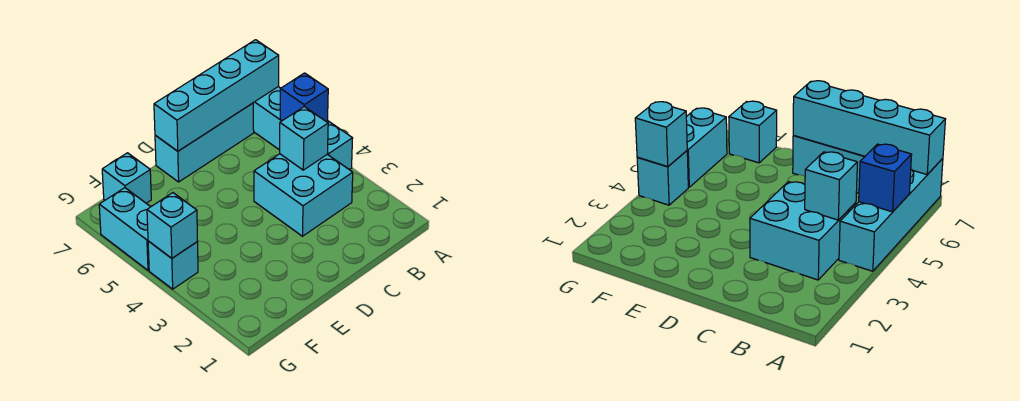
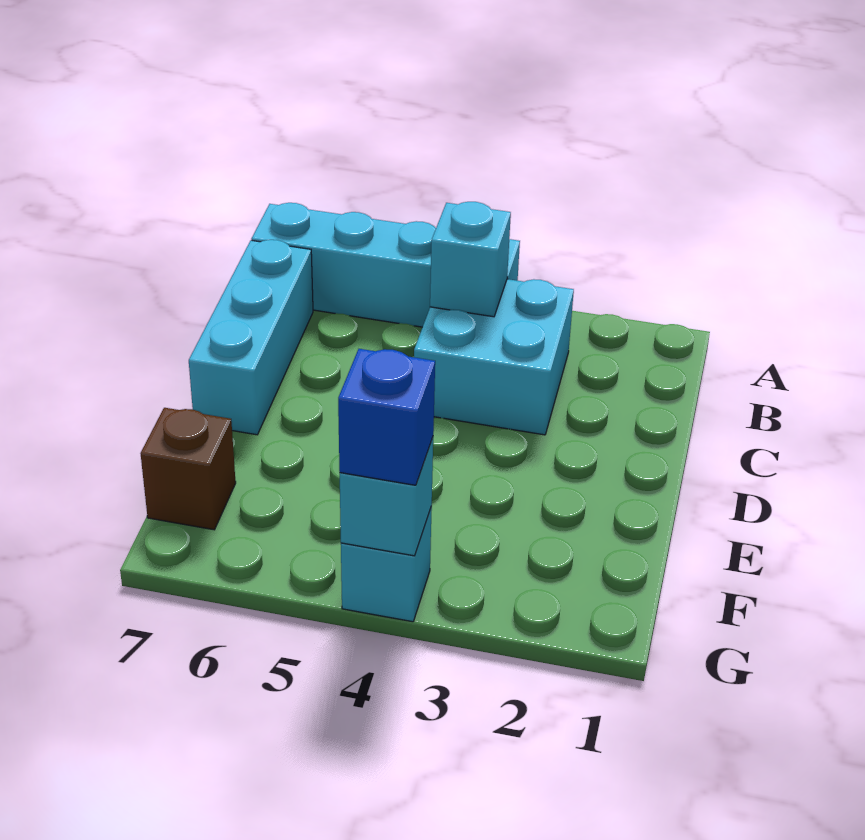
blue brick A5 level 2 -> blue brick G4 level 3
cyan brick A7:D7 level 2 -> none
cyan brick F7 level 1 -> brown brick F7 level 1
cyan brick G5:G6 level 1 -> none

